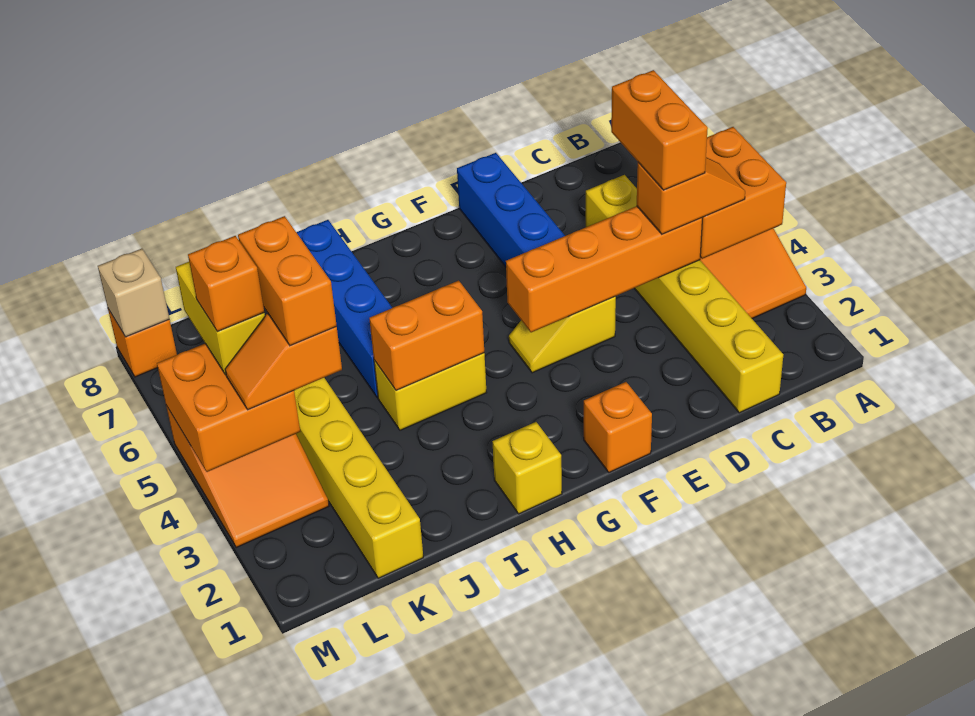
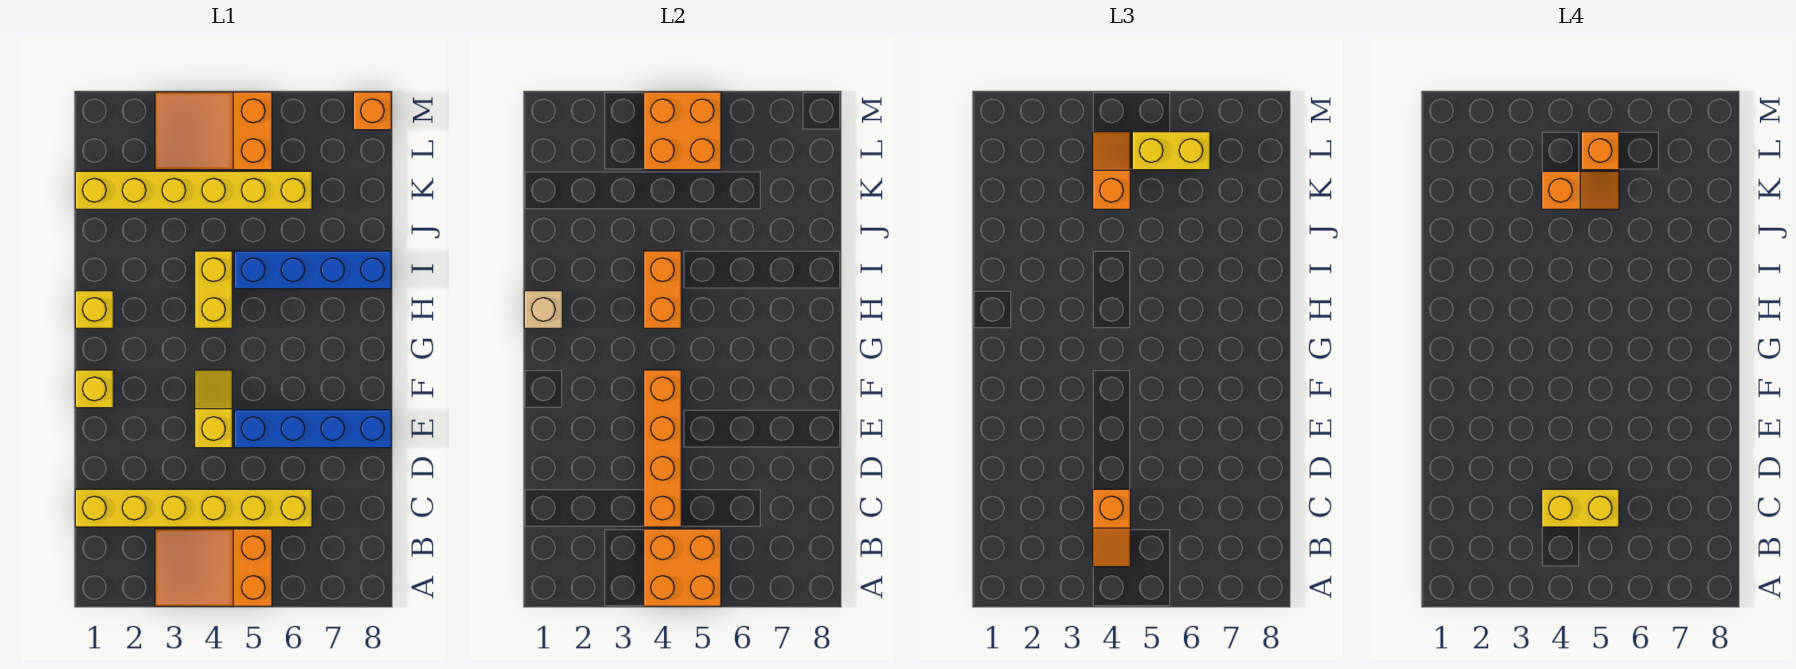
orange brick C4:C5 level 4 -> yellow brick C4:C5 level 4
orange brick F1 level 1 -> yellow brick F1 level 1
orange brick K4:K5 level 4 -> orange slope K4:K5 level 4 top 4
tan brick M8 level 2 -> tan brick H1 level 2

